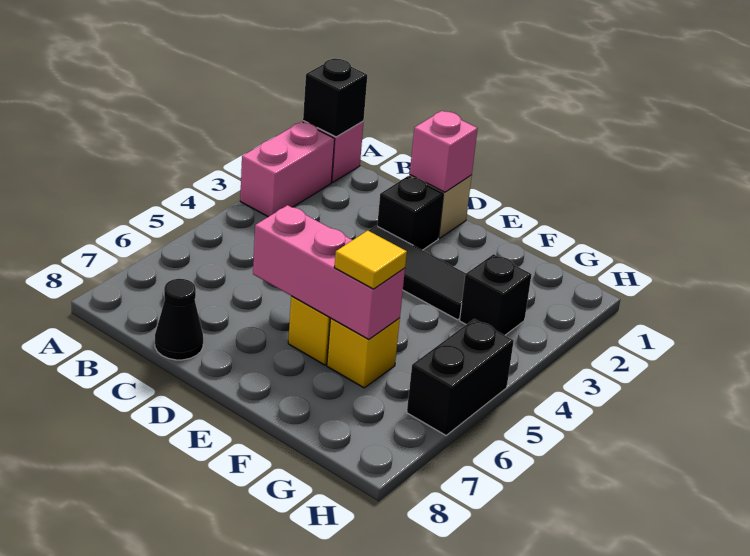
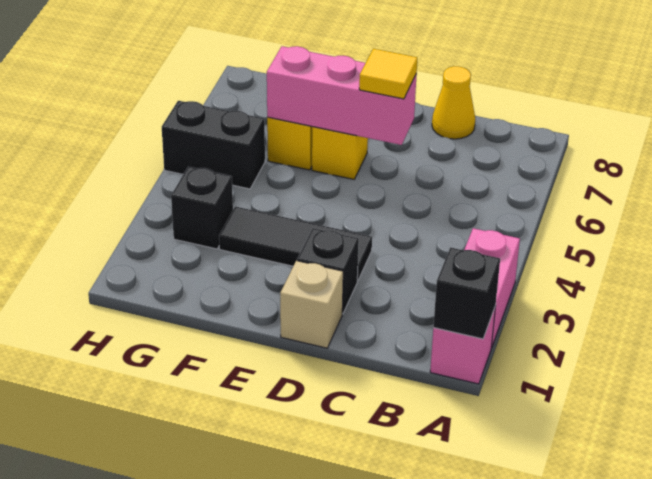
black cone C8 level 1 -> yellow cone C8 level 1
pink brick D1 level 2 -> none
yellow tile F6 level 3 -> yellow tile D6 level 3
black brick H5:H6 level 1 -> black brick G5:H5 level 1

